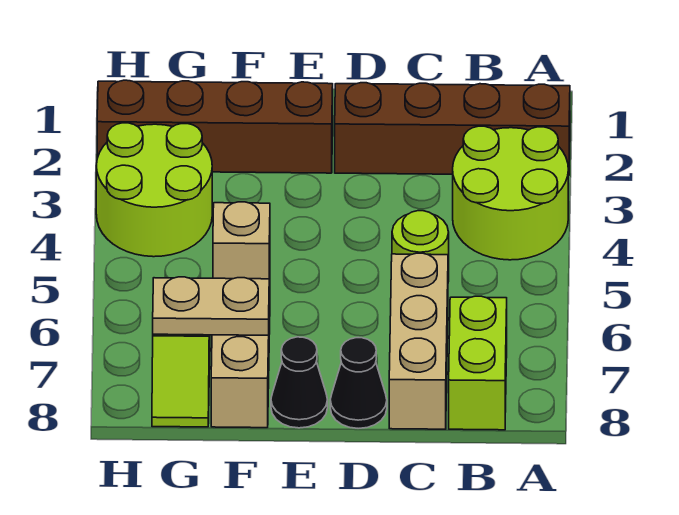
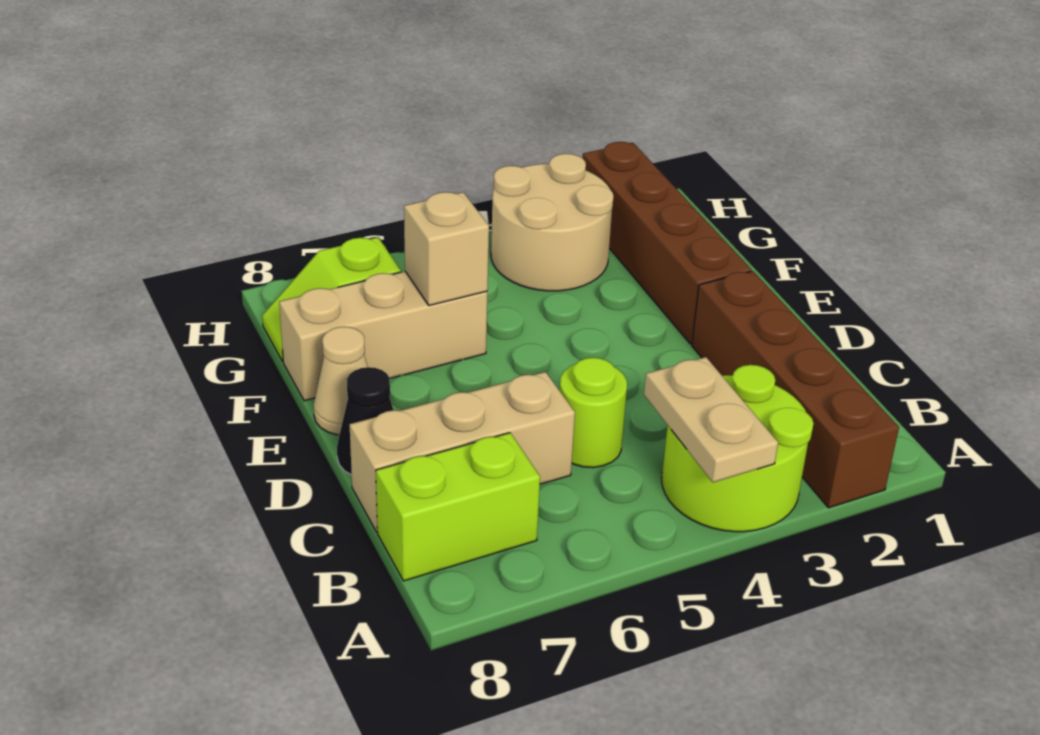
black cone E8 level 1 -> tan cone E8 level 1
tan plate F7:G7 level 2 -> tan plate A4:B4 level 2
lime round brick G3:H4 level 1 -> tan round brick G3:H4 level 1

